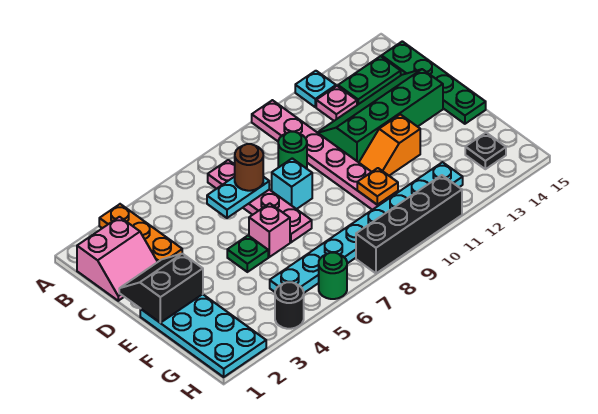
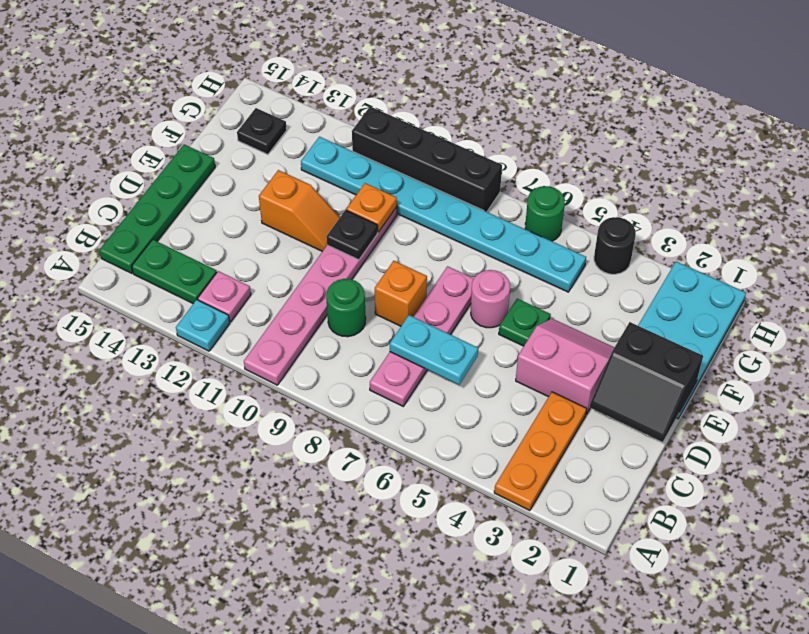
pink slope B1:C2 level 1 top B -> pink slope D3:E4 level 1 top D
brown round brick C7 level 3 -> none
green slope C11:D14 level 1 top D -> none
cyan brick D8 level 1 -> orange brick D8 level 1
pink brick E6 level 1 -> pink round brick E6 level 1
none -> black plate E10 level 2

